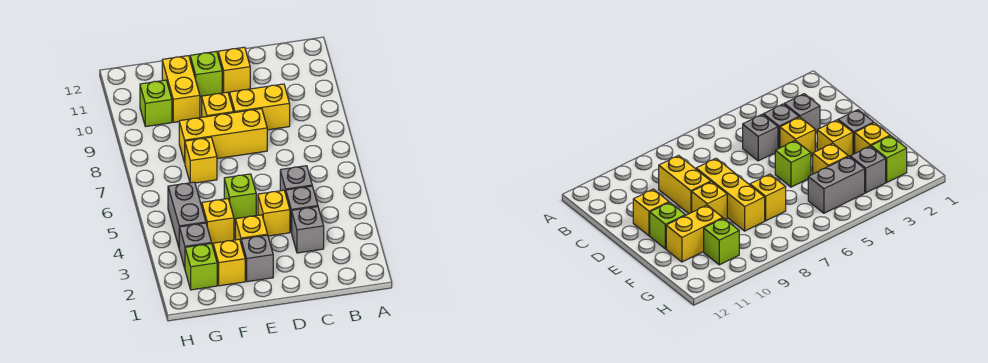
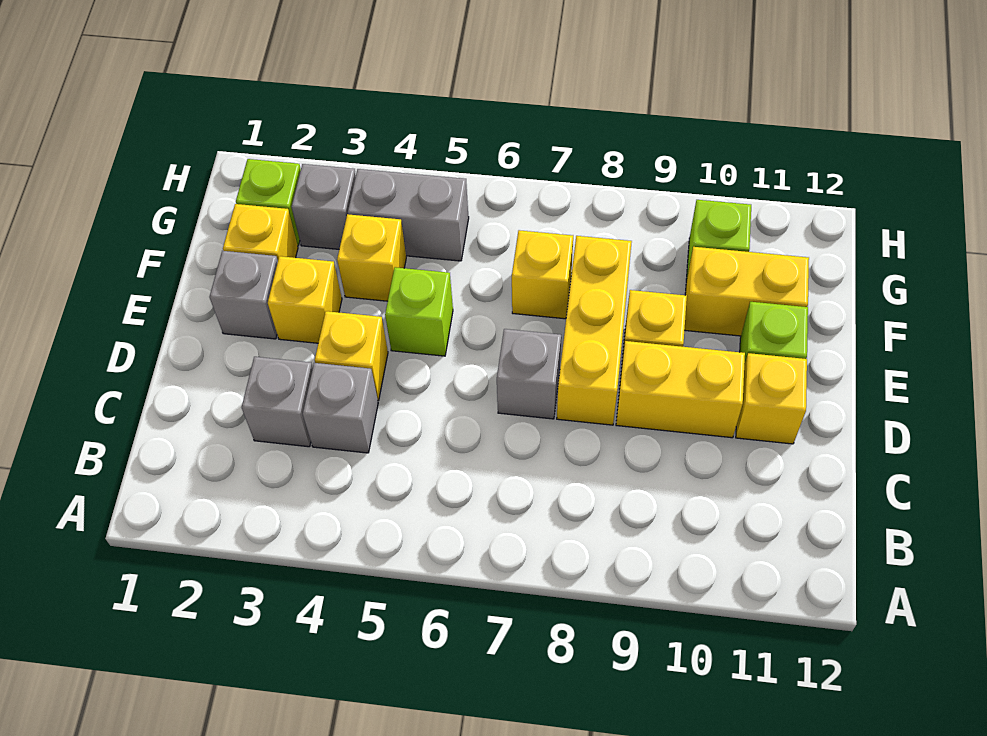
grey brick C5 level 1 -> grey brick D7 level 1
yellow brick C9:D9 level 1 -> yellow brick D9:D10 level 1

